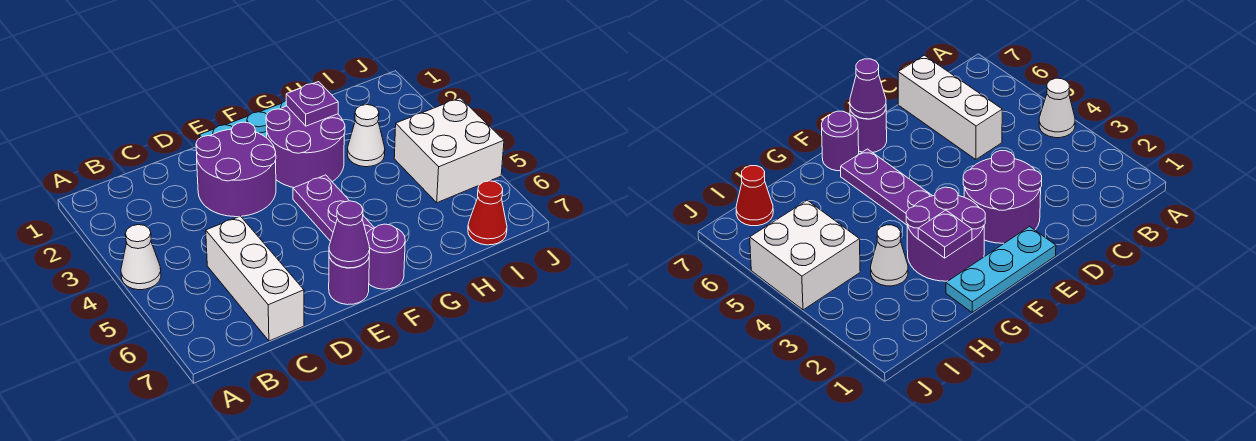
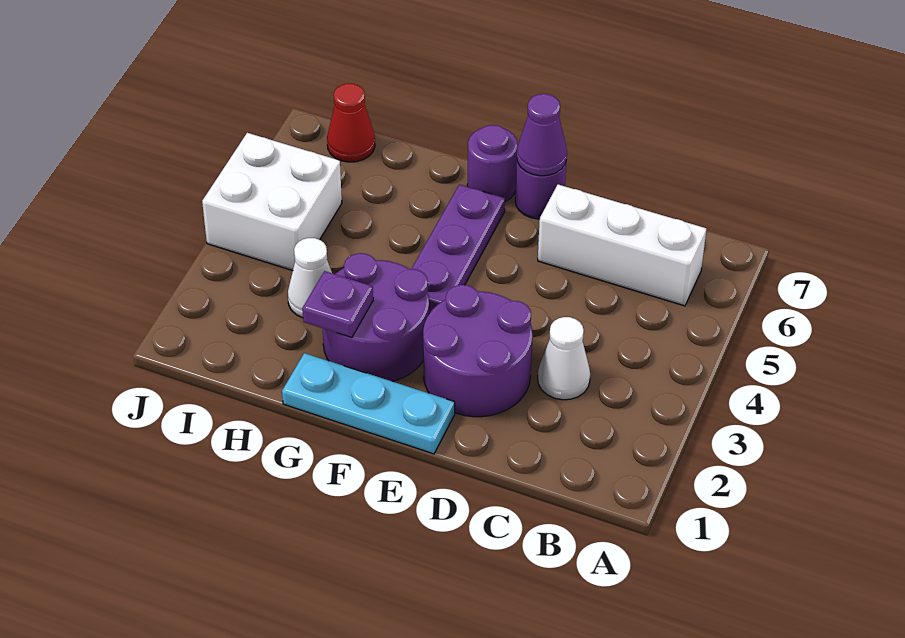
white cone A4 level 1 -> white cone C3 level 1
white brick C5:C7 level 1 -> white brick B6:D6 level 1

